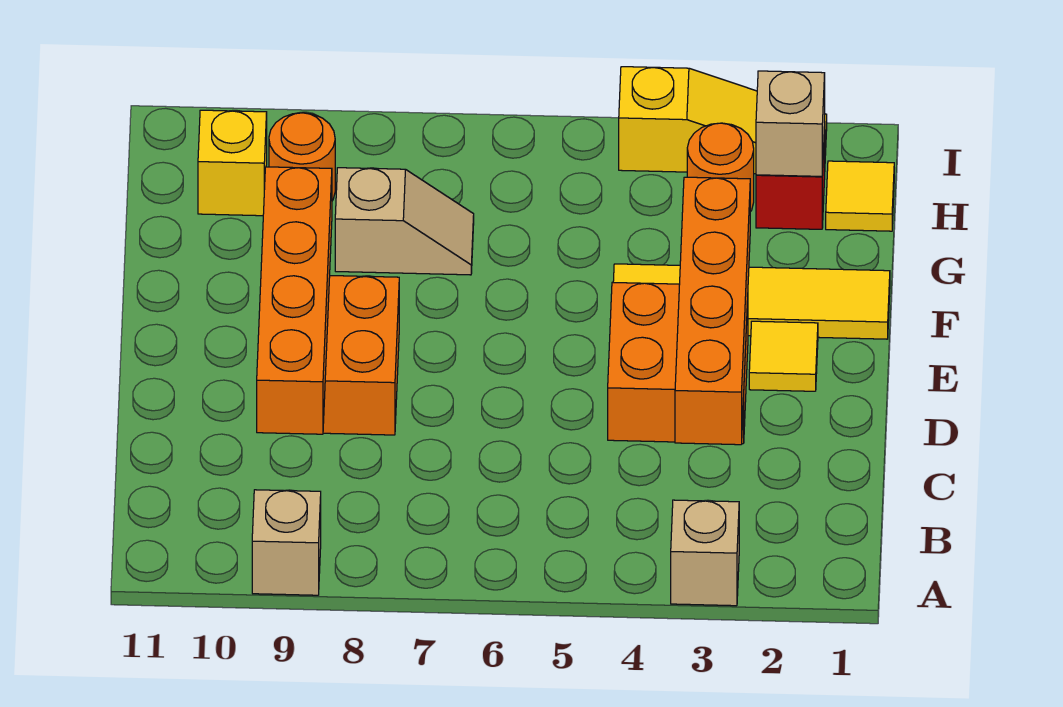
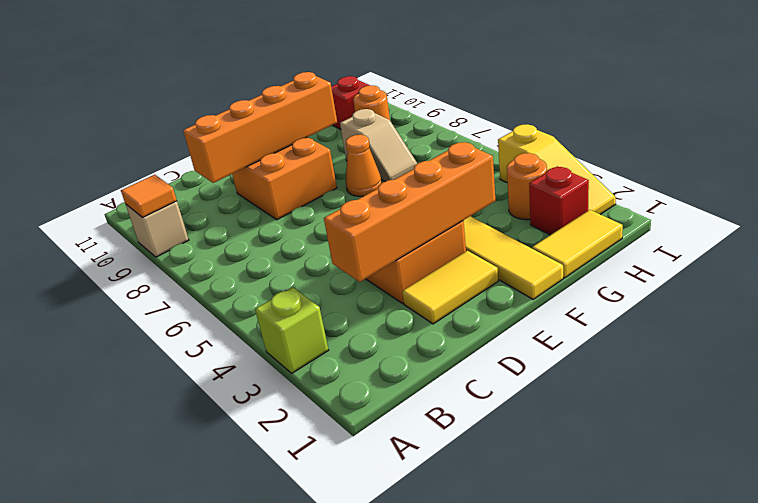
tan brick A3 level 1 -> lime brick A3 level 1
none -> orange tile A9 level 2
yellow tile E2 level 1 -> yellow tile D2:E2 level 1
none -> orange cone F7 level 1
yellow tile H1 level 1 -> yellow tile G1:H1 level 1
tan brick H2 level 2 -> none
yellow brick H10 level 1 -> red brick H10 level 1

